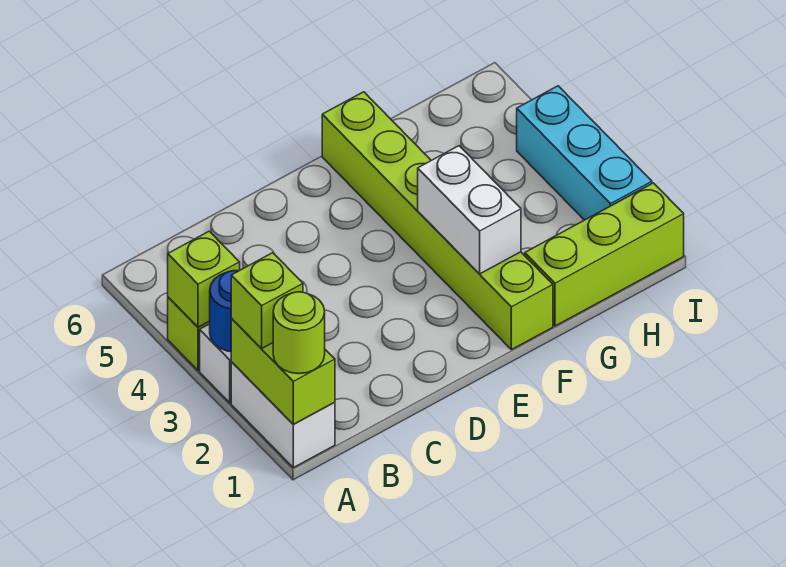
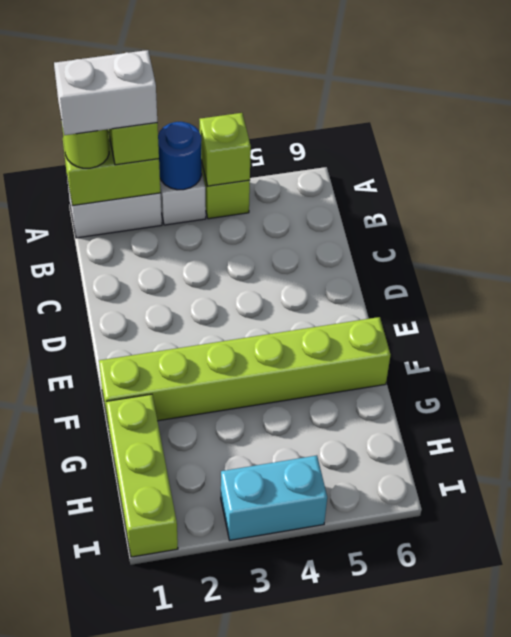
white brick F2:F3 level 2 -> white brick A1:A2 level 4
cyan brick I2:I4 level 1 -> cyan brick I3:I4 level 1

